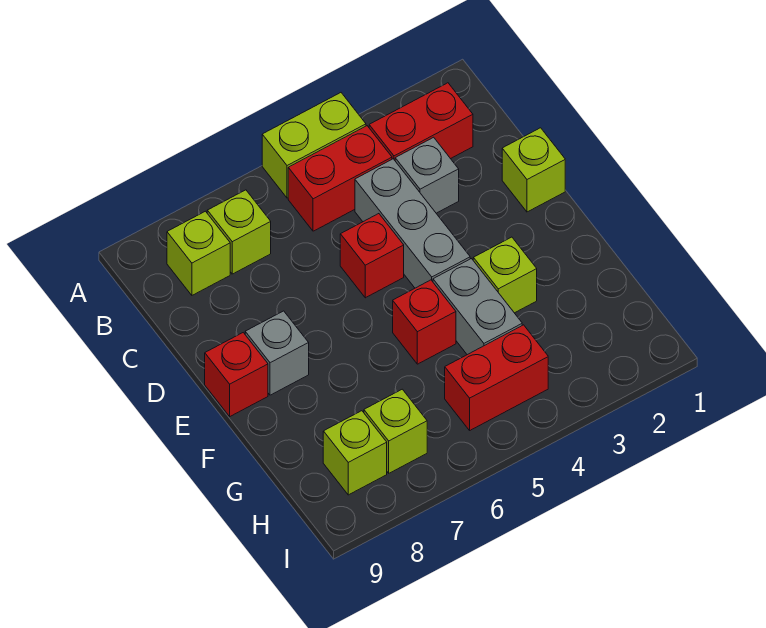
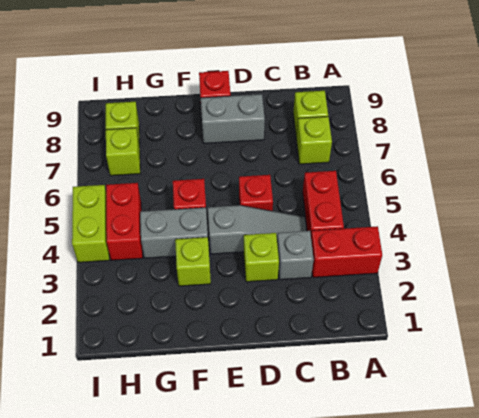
lime brick A4:A5 level 1 -> lime brick I4:I5 level 1
red brick B2:B3 level 1 -> red brick A3:B3 level 1
grey brick C4:E4 level 1 -> grey slope C4:E4 level 1 top E
lime brick D1 level 1 -> lime brick D3 level 1
grey brick E8 level 1 -> grey brick D8:E8 level 1

